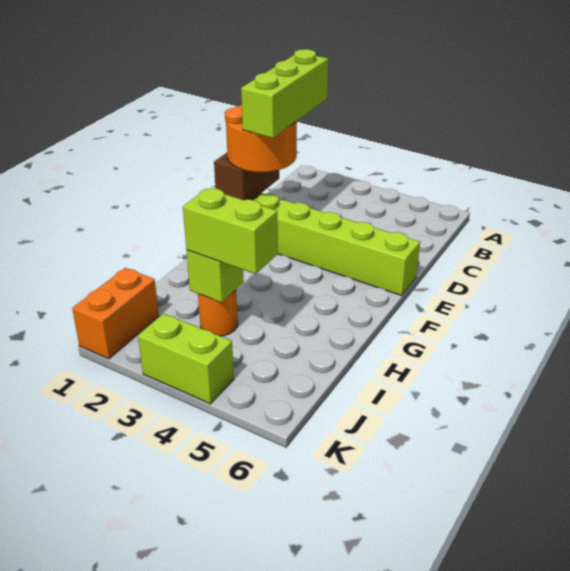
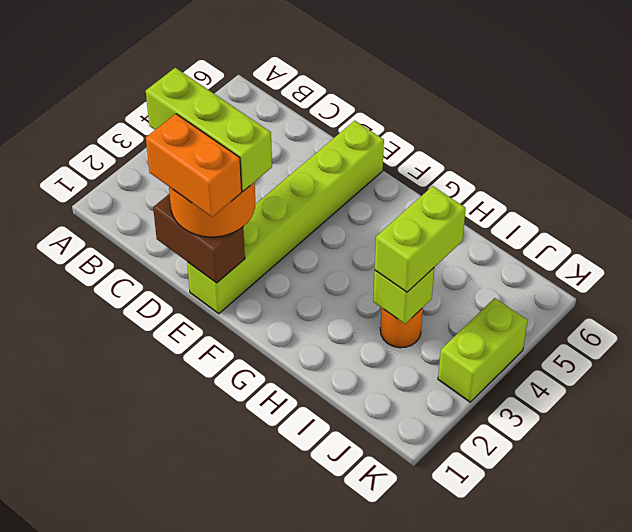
orange brick J1:K1 level 1 -> orange brick D1:E1 level 4

